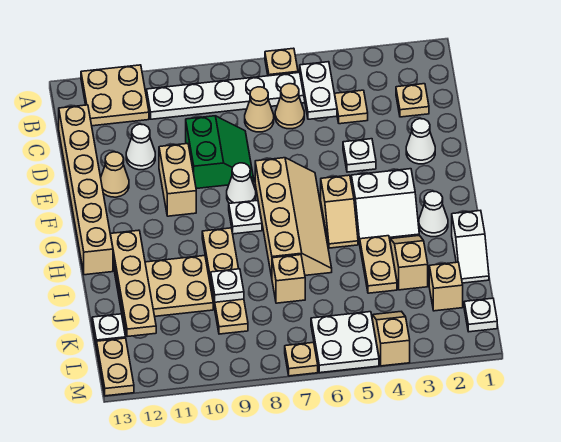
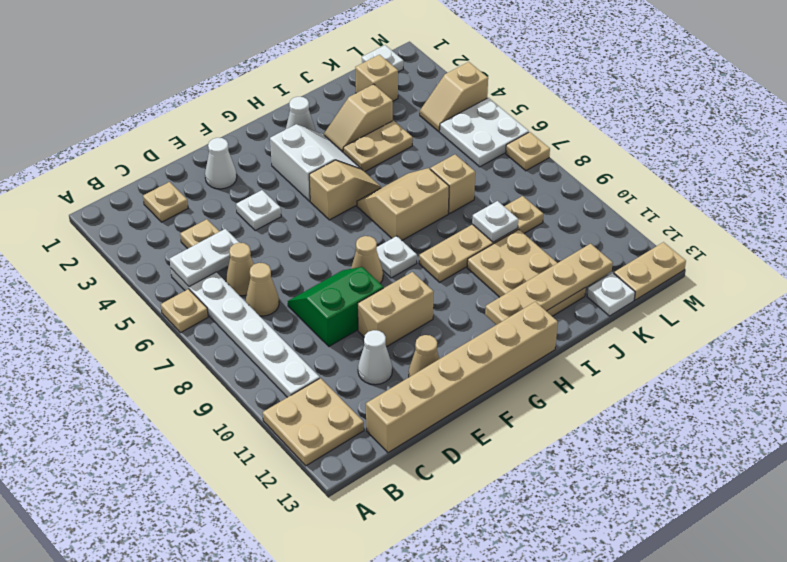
tan slope F6:I7 level 1 top 7 -> tan slope H6:I7 level 1 top 7
white cone F8 level 1 -> tan cone F8 level 1
white slope I1:J1 level 1 top I -> none

